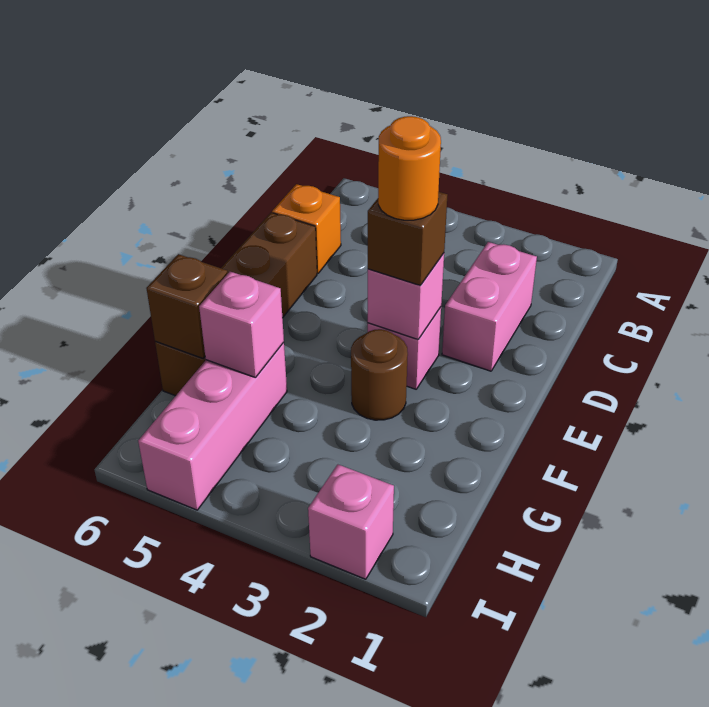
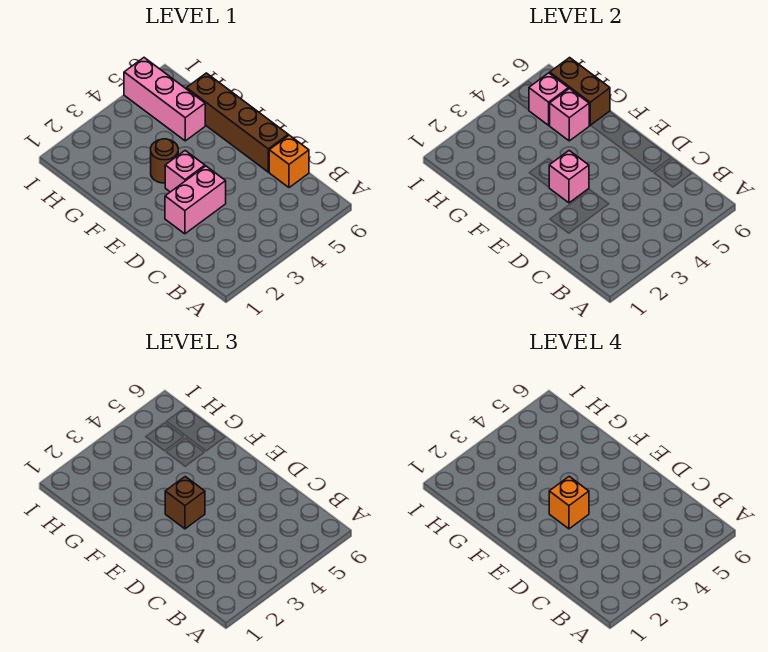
pink brick C2:D2 level 1 -> pink brick D2:D3 level 1
orange round brick E3 level 4 -> orange brick E3 level 4
brown brick G6 level 2 -> brown brick G6:H6 level 2
pink brick I2 level 1 -> pink brick H5 level 2

